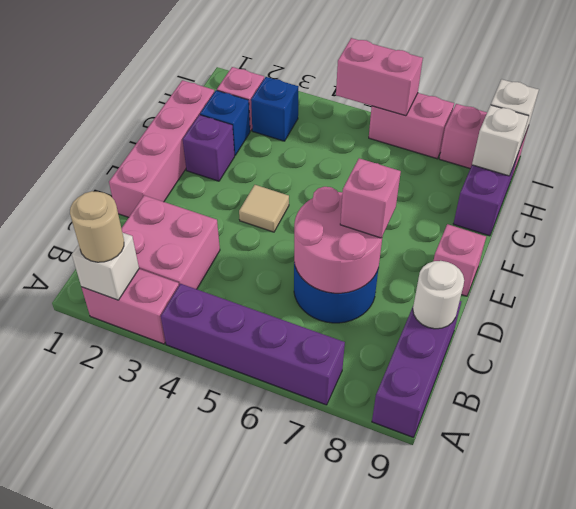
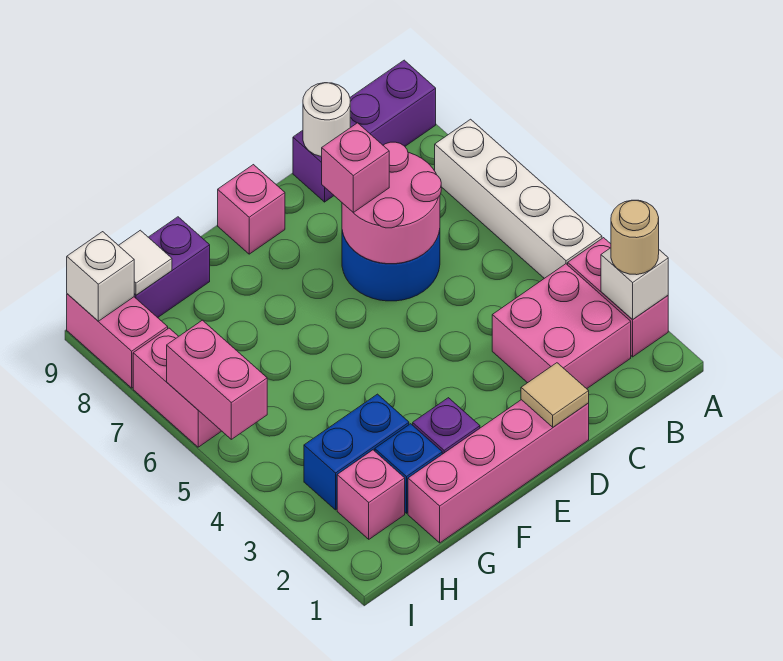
purple brick A4:A7 level 1 -> white brick A4:A7 level 1
tan tile E4 level 1 -> tan tile D1 level 2
blue brick H3 level 1 -> blue brick G3:H3 level 1
white brick H9 level 2 -> white tile H9 level 2

